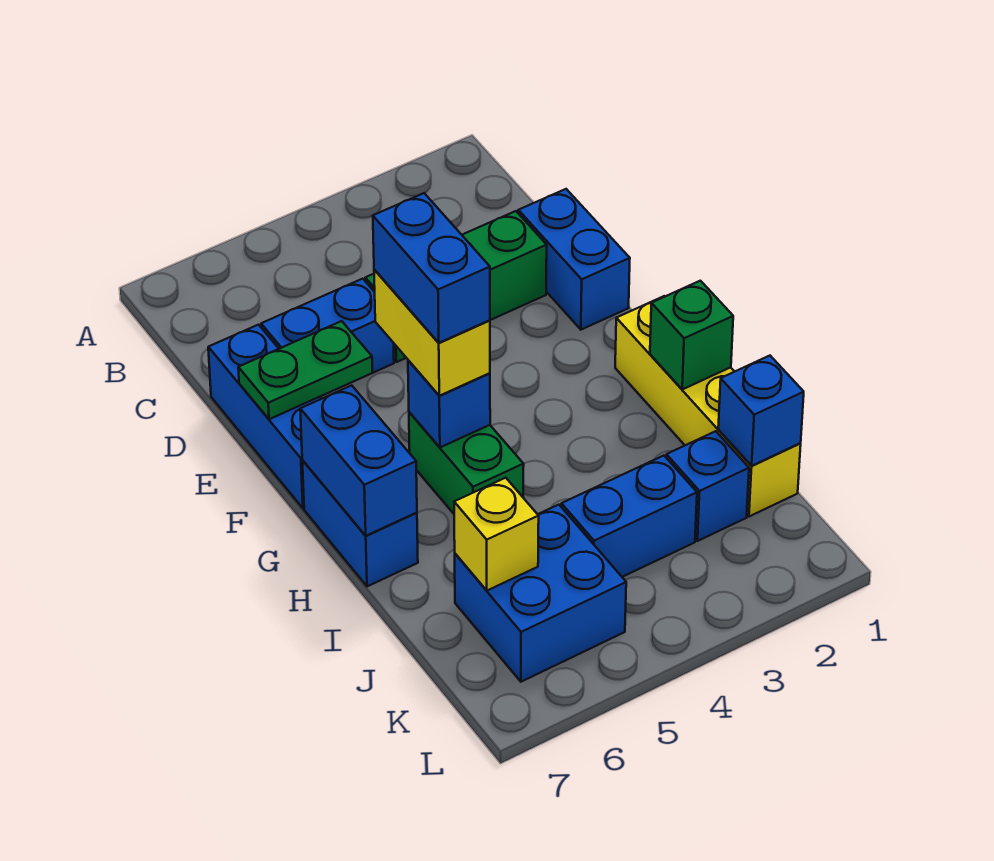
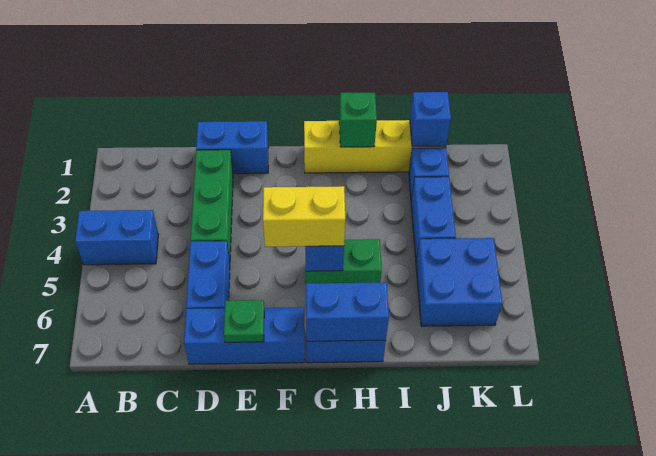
green plate E6:E7 level 2 -> green plate E7 level 2
blue brick F5:G5 level 4 -> blue brick A4:B4 level 1
yellow brick J6 level 2 -> none

